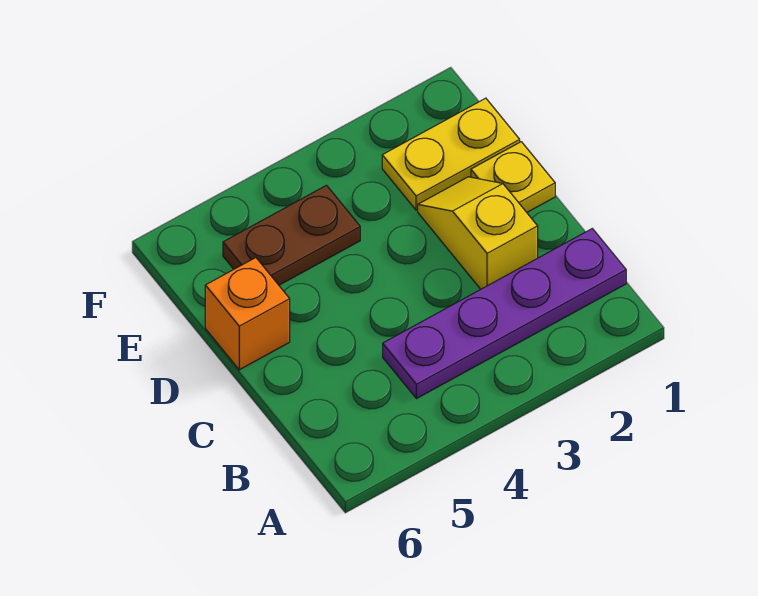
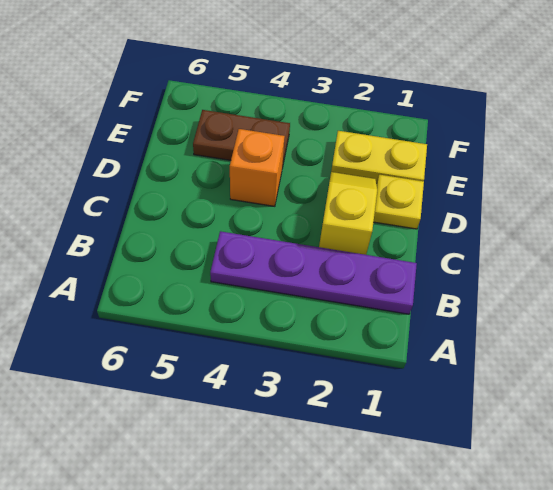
orange brick D6 level 1 -> orange brick D4 level 1

